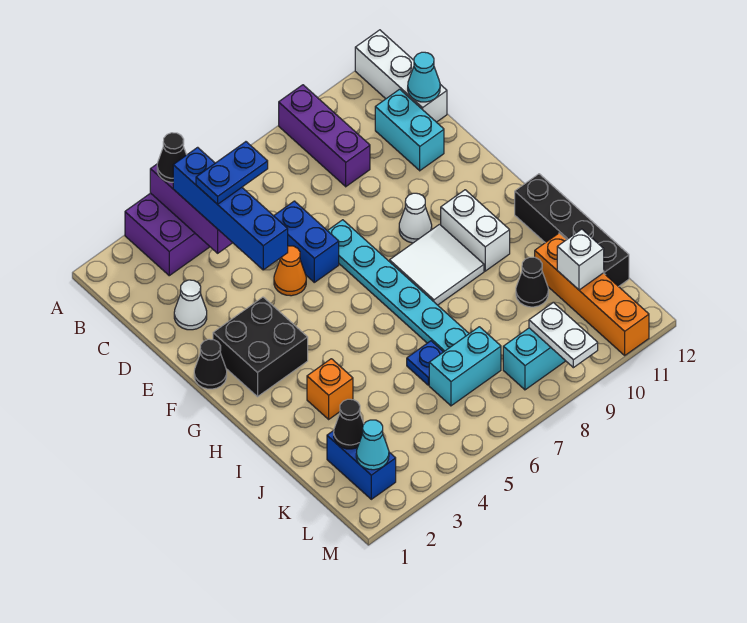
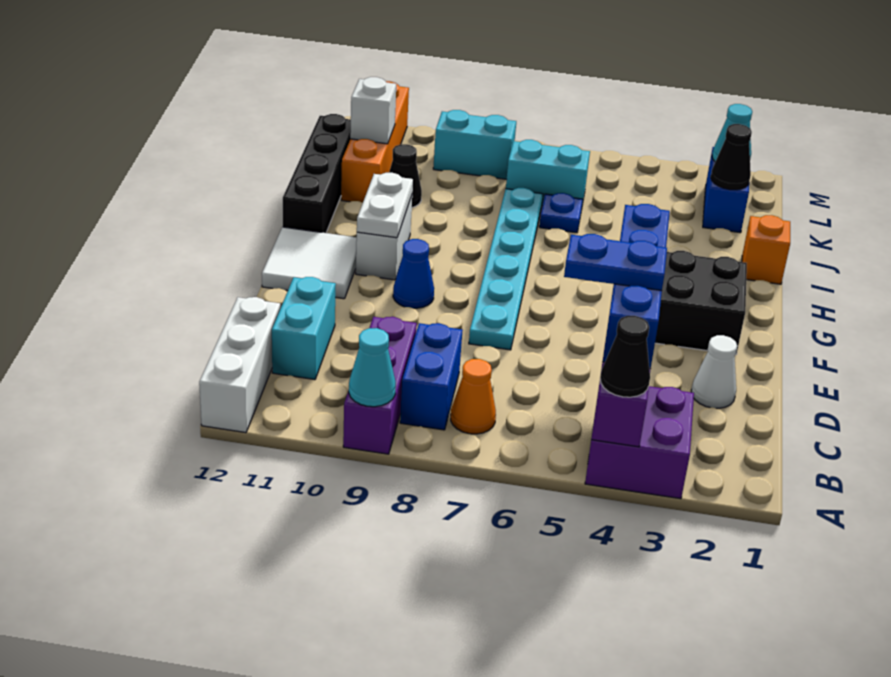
cyan cone C12 level 2 -> cyan cone A9 level 2
blue brick D6:E6 level 1 -> blue brick B8:C8 level 1
orange cone E5 level 1 -> orange cone B7 level 1
black cone F1 level 1 -> none
white cone F9 level 1 -> blue cone F9 level 1
white tile G8:H9 level 1 -> white tile F11:G12 level 1
orange brick I3 level 1 -> orange brick I1 level 1
white plate L9:M9 level 2 -> white plate G10:H10 level 2

